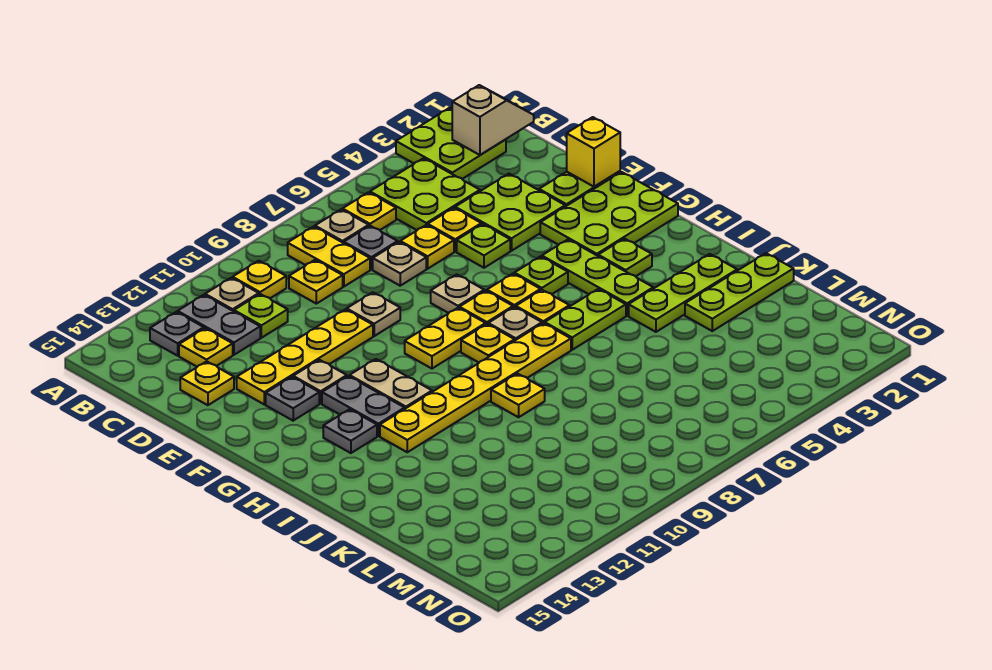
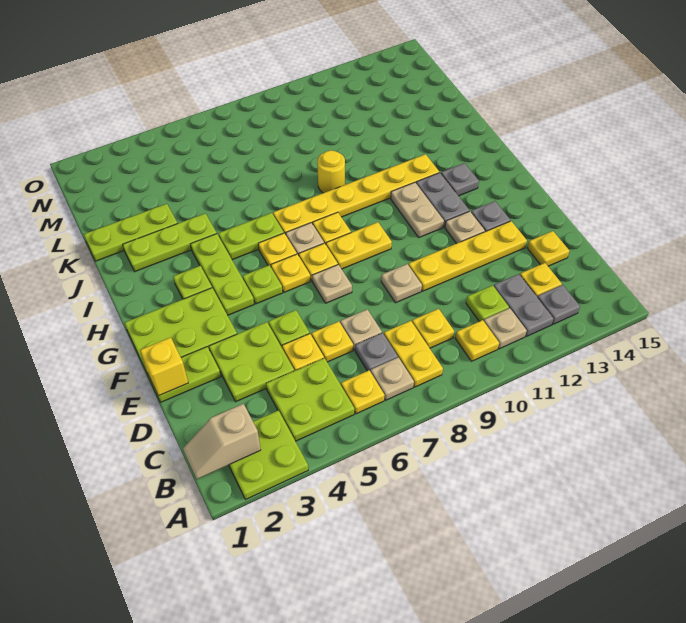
yellow plate J9 level 1 -> yellow round brick J9 level 1

